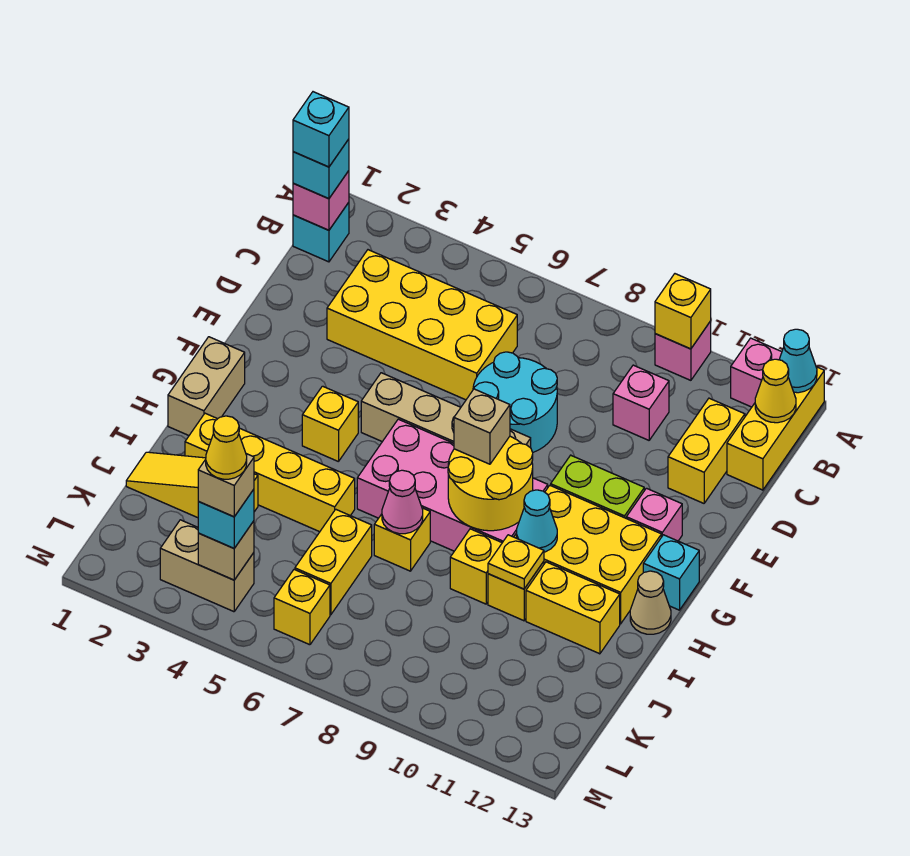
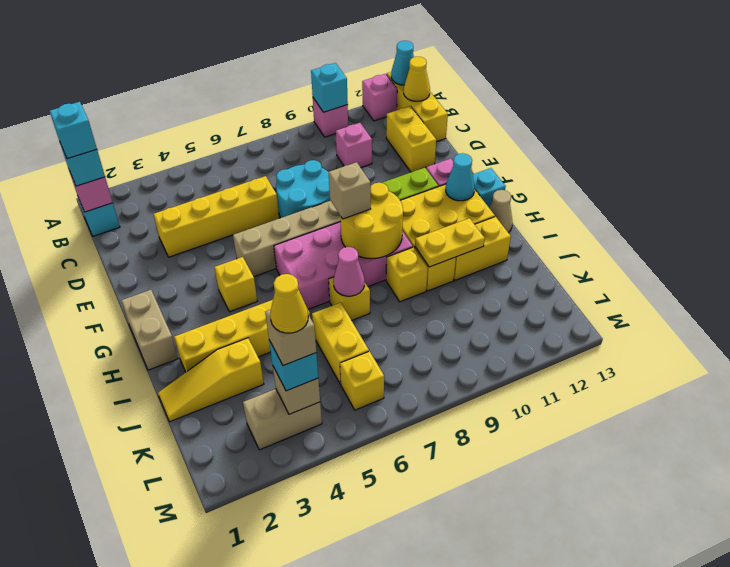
yellow brick A10 level 2 -> cyan brick A10 level 2
yellow brick C3:D6 level 1 -> yellow brick D3:D6 level 1
cyan cone H10 level 2 -> cyan cone G12 level 2
yellow plate I10 level 2 -> yellow plate I10:I11 level 2

